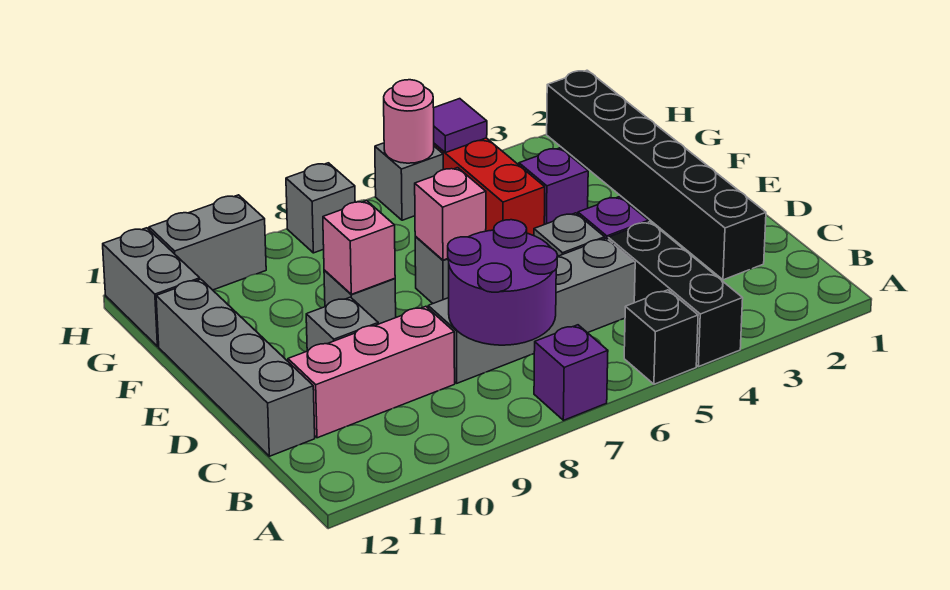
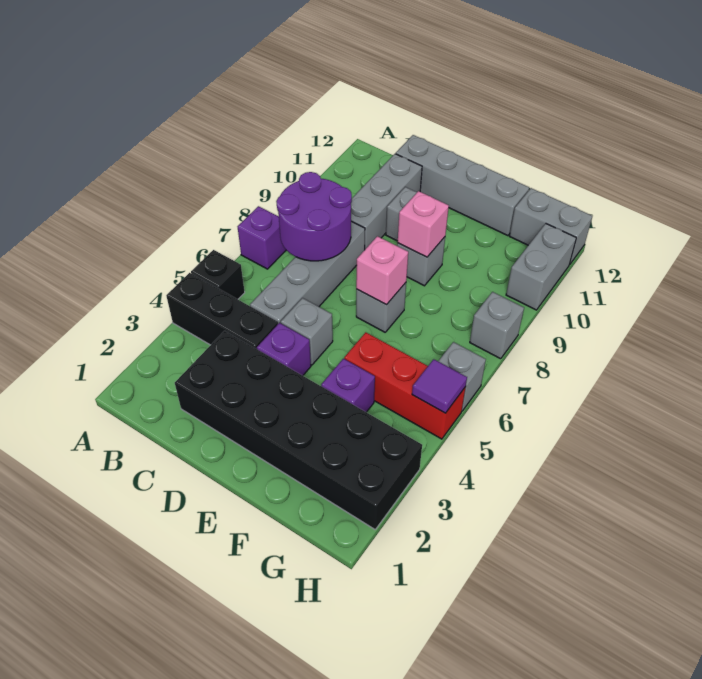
black brick C2:H2 level 1 -> black brick C2:H3 level 1
pink brick C9:C11 level 1 -> grey brick C9:C11 level 1
pink round brick H6 level 2 -> none

